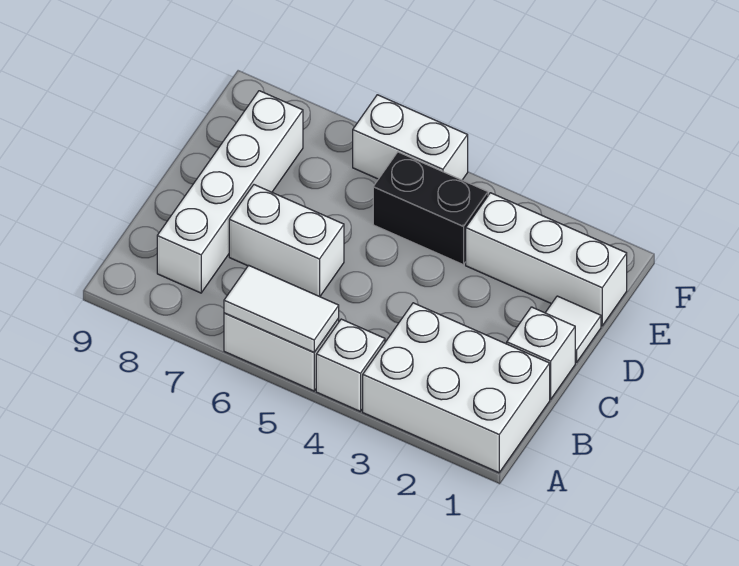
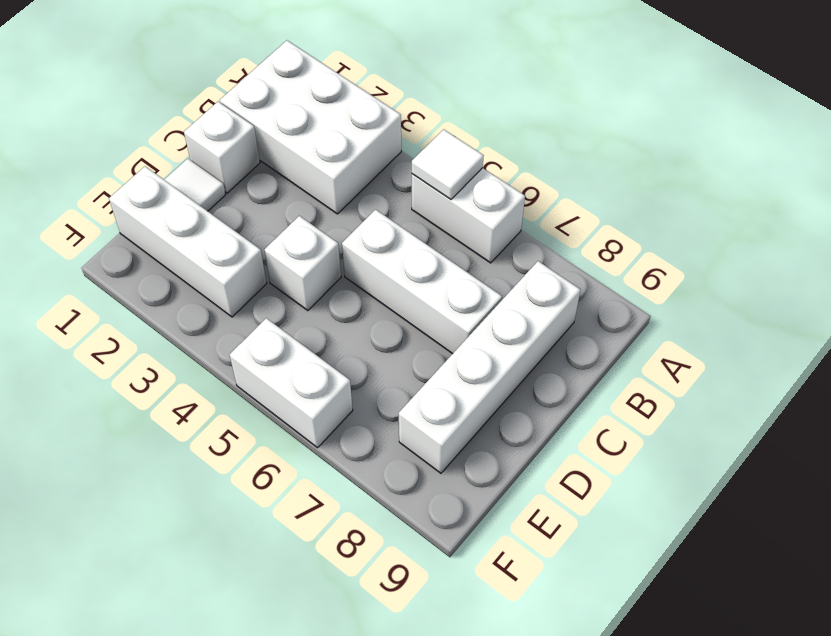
white brick A4 level 1 -> white brick D4 level 1
white tile A5:A6 level 2 -> white tile A5 level 2
white brick C6:C7 level 1 -> white brick C5:C7 level 1
black brick E4:E5 level 1 -> none

